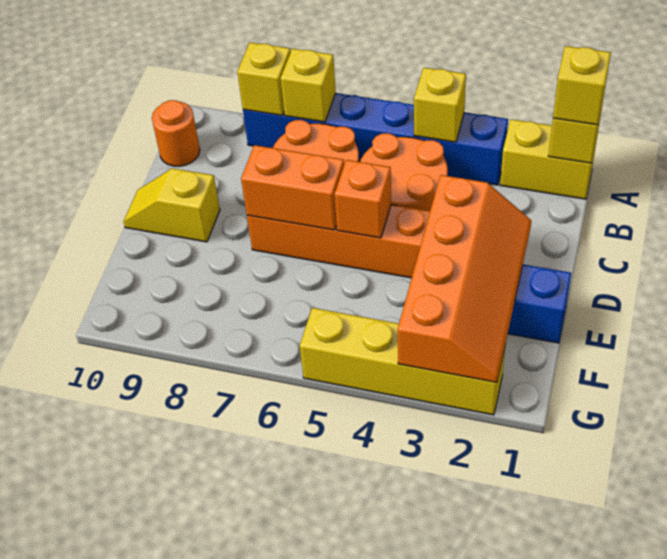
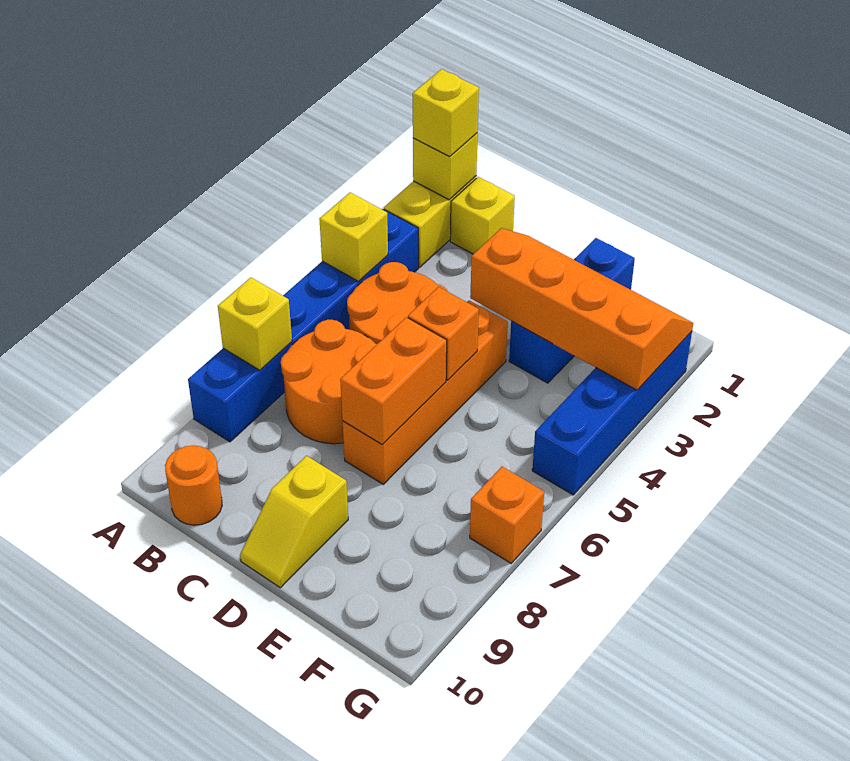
yellow brick A8 level 2 -> yellow brick B1 level 1
yellow brick G2:G5 level 1 -> blue brick G2:G5 level 1
none -> orange brick G7 level 1

